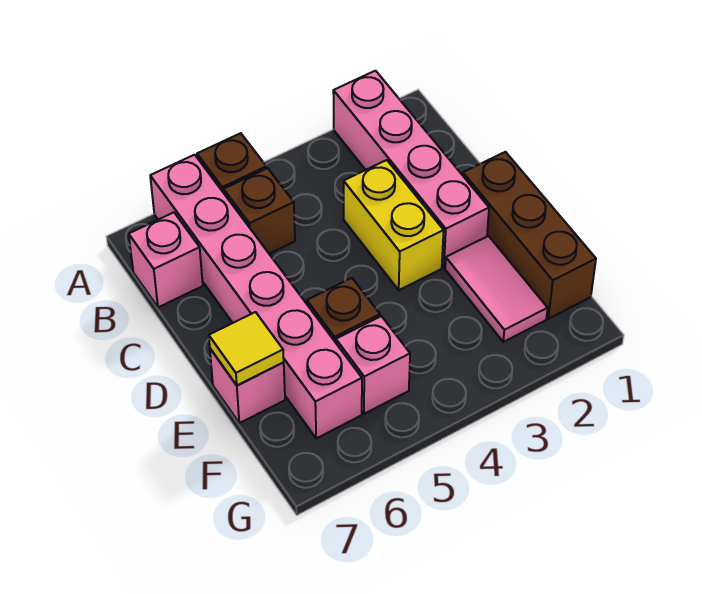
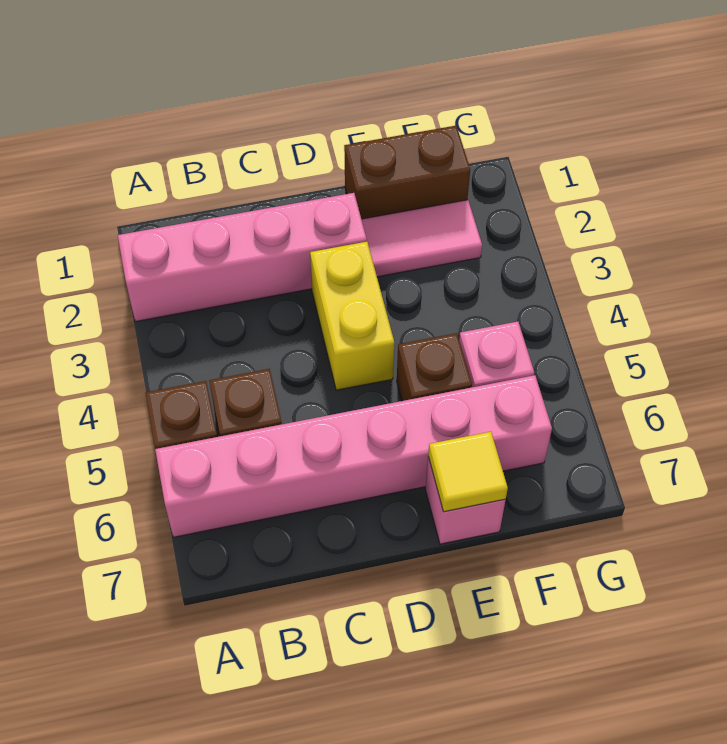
pink brick B7 level 1 -> none
yellow brick C3:D3 level 1 -> yellow brick D3:D4 level 1
brown brick D1:F1 level 1 -> brown brick E1:F1 level 1

